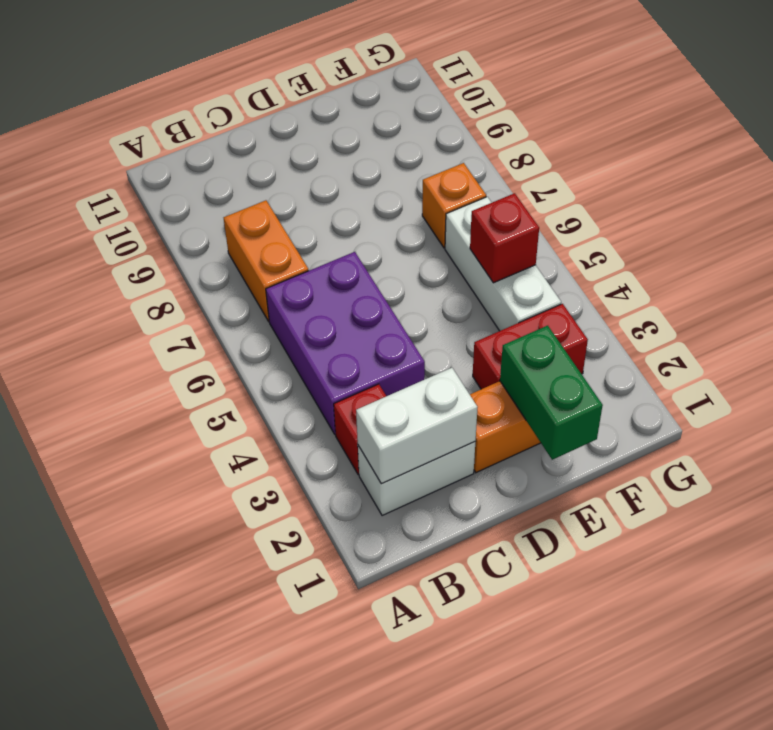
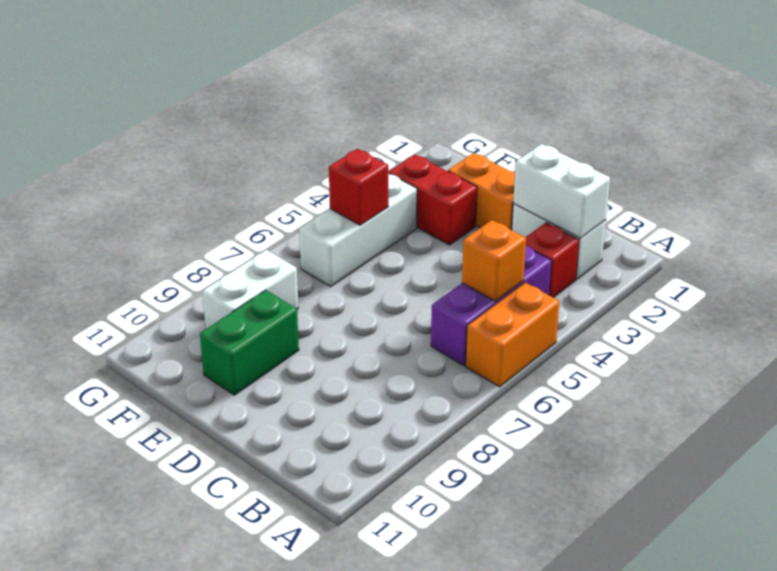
purple brick B4:C6 level 1 -> purple brick B4:B6 level 1
orange brick B7:B8 level 1 -> orange brick A5:A6 level 1
green brick E1:E2 level 2 -> green brick E9:E10 level 1
orange brick F7 level 1 -> orange brick B5 level 2
none -> white brick F8:F9 level 1

